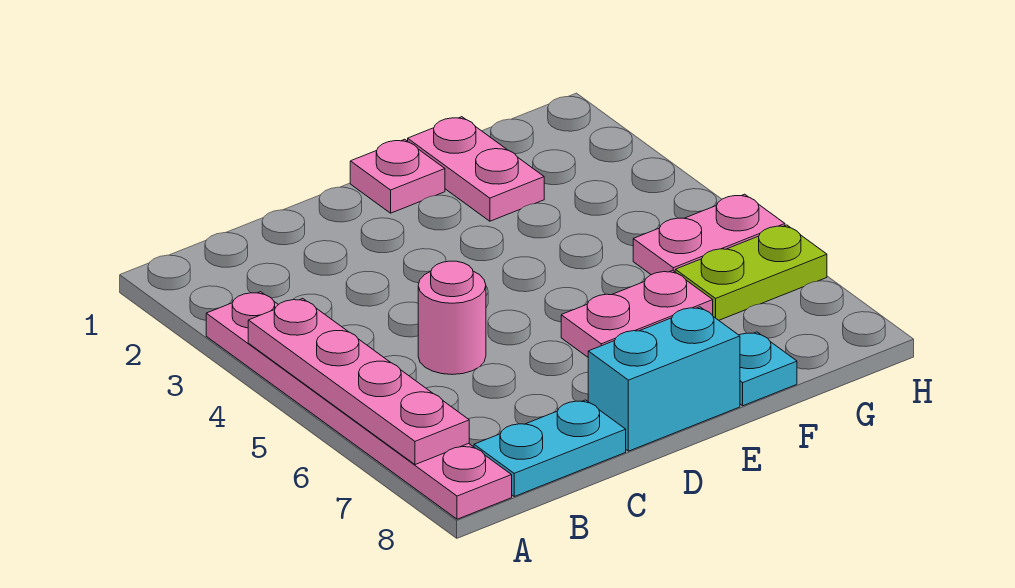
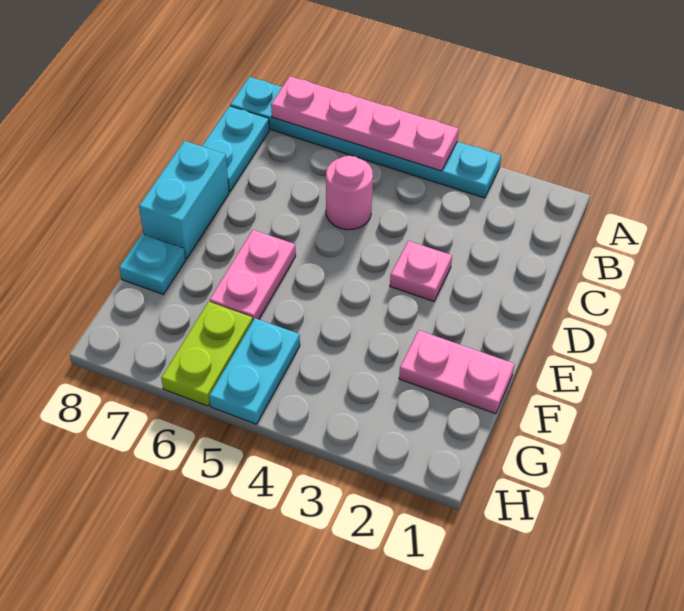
pink plate A3:A8 level 1 -> cyan plate A3:A8 level 1
pink plate E1 level 1 -> pink plate D3 level 1
pink plate G5:H5 level 1 -> cyan plate G5:H5 level 1

